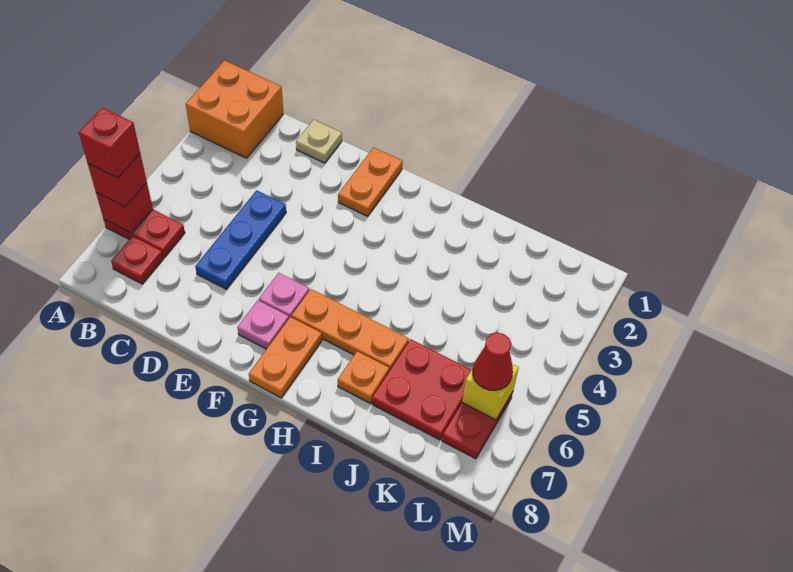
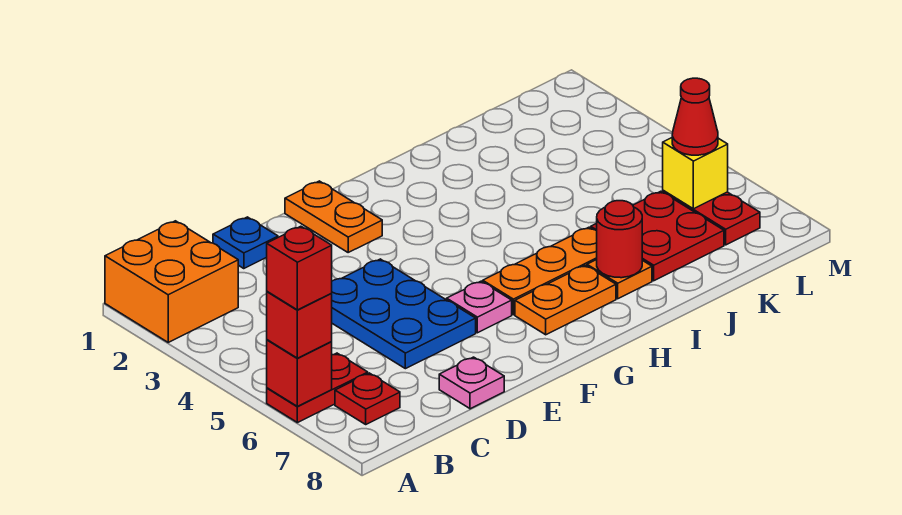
tan plate D1 level 1 -> blue plate D1 level 1
blue plate D4:D6 level 1 -> blue plate D4:E6 level 1
pink plate F7 level 1 -> pink plate D8 level 1
orange plate G7:G8 level 1 -> orange plate G7:H7 level 1
none -> red round brick I7 level 2

